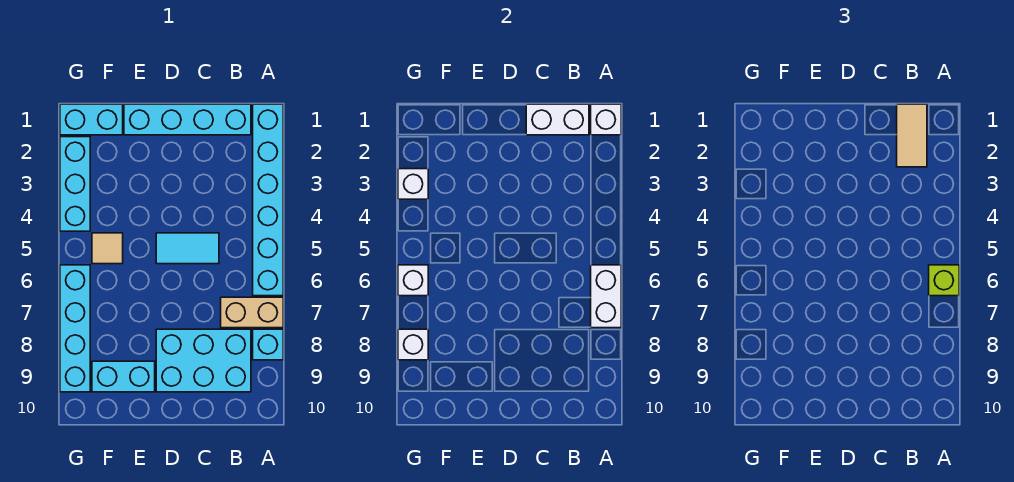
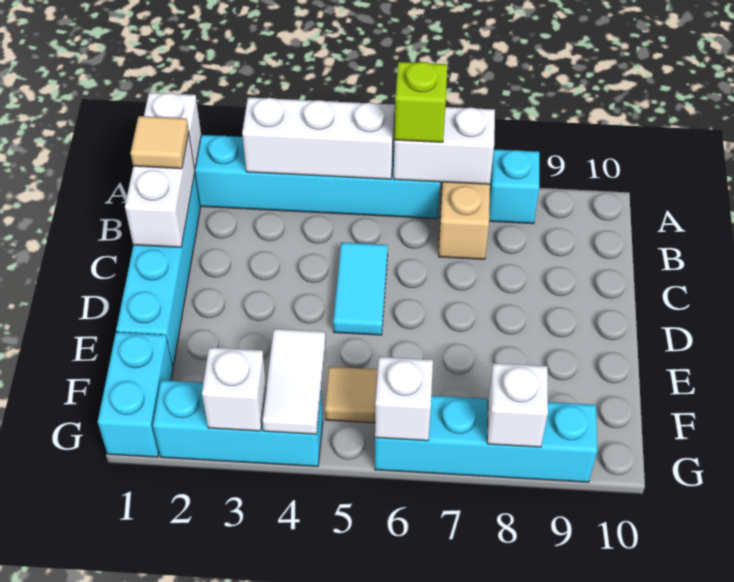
none -> white brick A3:A5 level 2
tan tile B1:B2 level 3 -> tan tile B1 level 3
cyan brick B8:D9 level 1 -> none
cyan brick E9:F9 level 1 -> none
none -> white tile F4:G4 level 2

